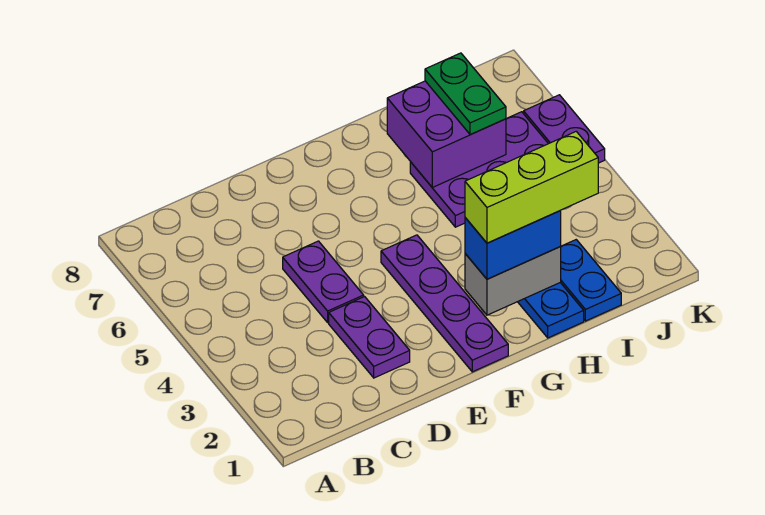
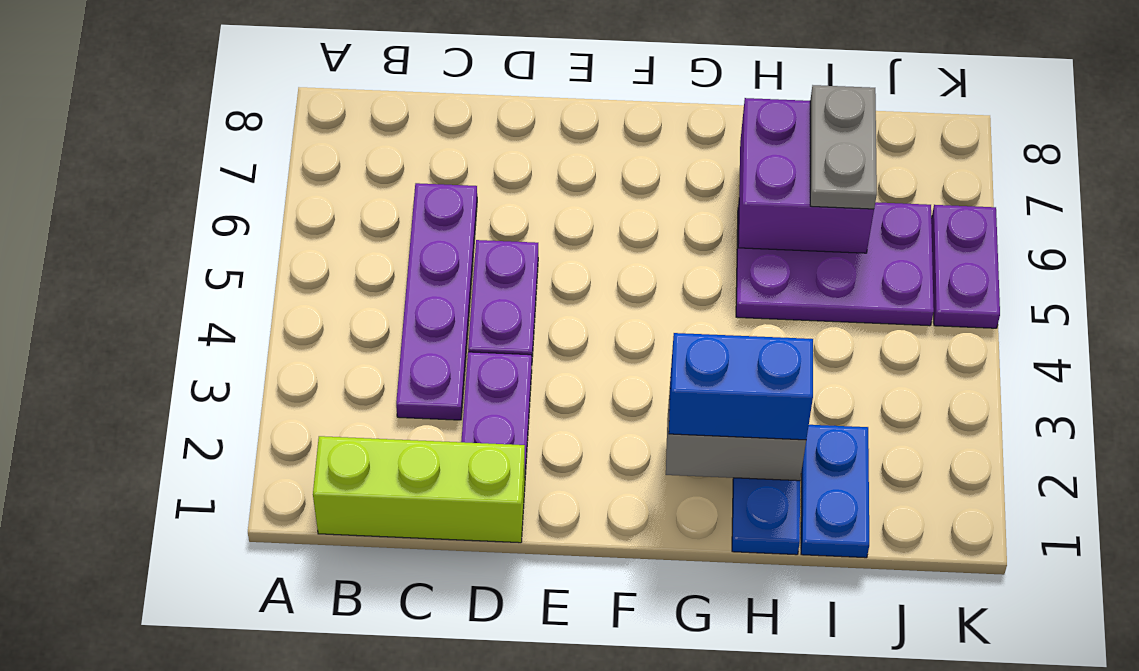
purple plate F1:F4 level 1 -> purple plate C3:C6 level 1
lime brick G2:I2 level 4 -> lime brick B1:D1 level 1
green plate I6:I7 level 3 -> grey plate I6:I7 level 3

